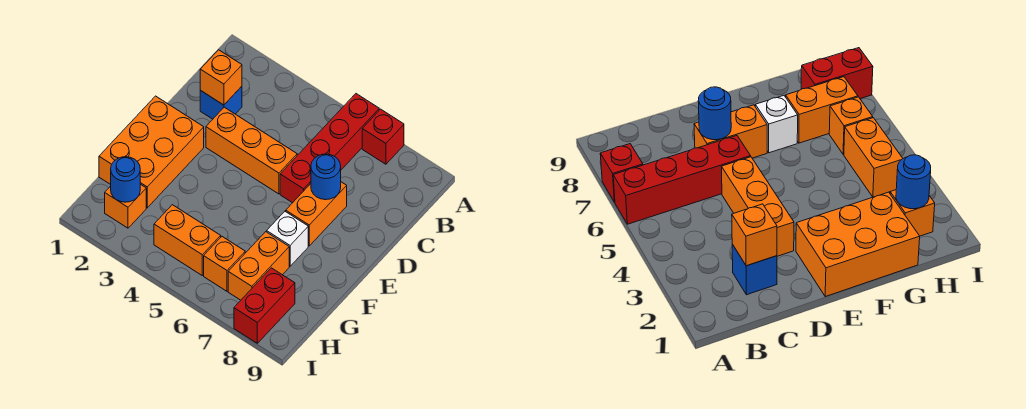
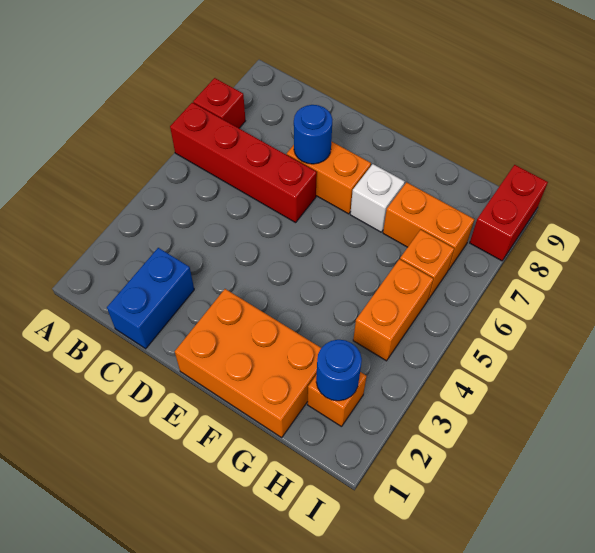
blue brick C2 level 1 -> blue brick C1:C2 level 1
orange brick C2 level 2 -> none
orange brick D3:D5 level 1 -> none
red brick H8:I8 level 1 -> red brick I8:I9 level 1

